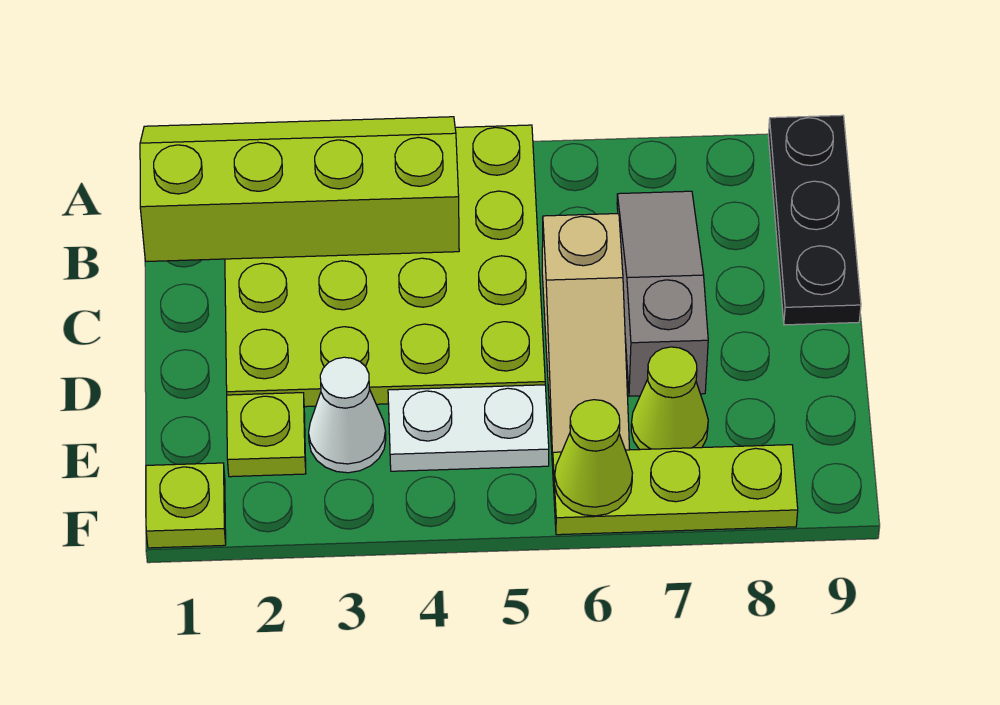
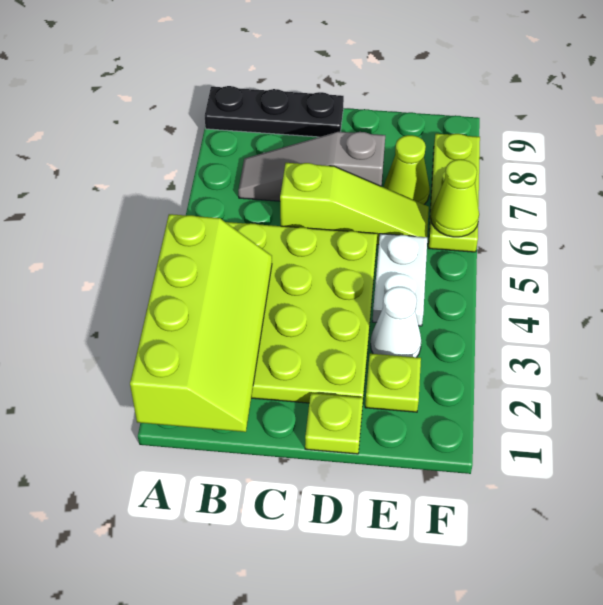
lime slope A1:B4 level 2 top B -> lime slope A1:B4 level 2 top A
tan slope C6:E6 level 1 top C -> lime slope C6:E6 level 1 top C
lime plate F1 level 1 -> lime plate D1 level 1

